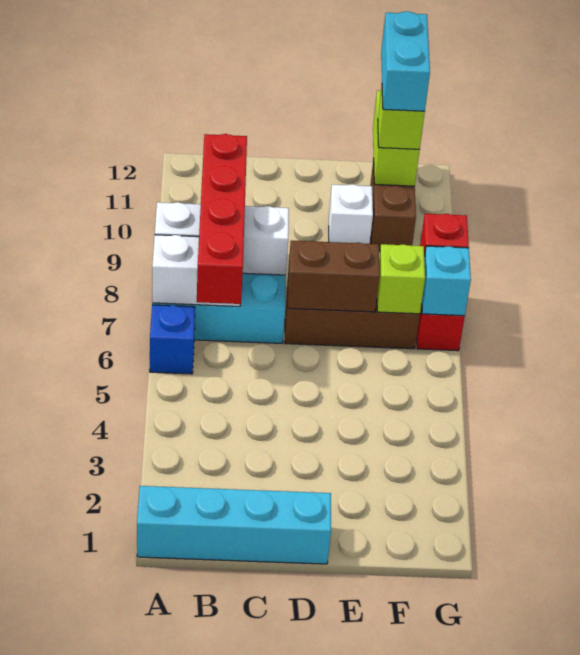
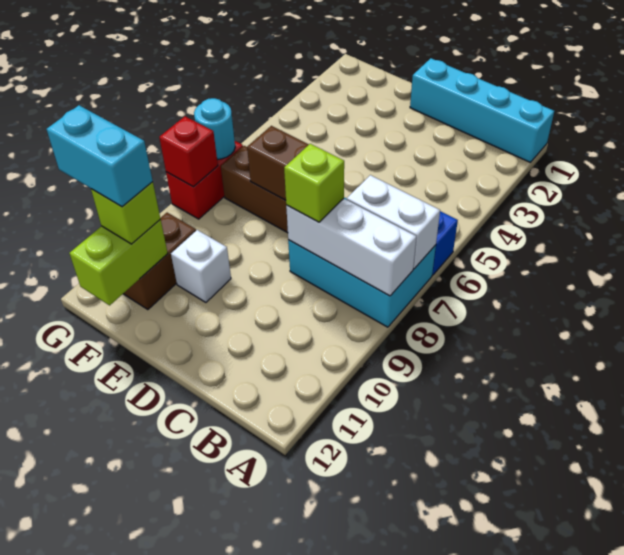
red brick B6:B9 level 3 -> none
lime brick F7 level 2 -> lime brick C8 level 3
cyan brick F11:F12 level 4 -> cyan brick F11:G11 level 4
cyan brick G7 level 2 -> cyan round brick G7 level 2

